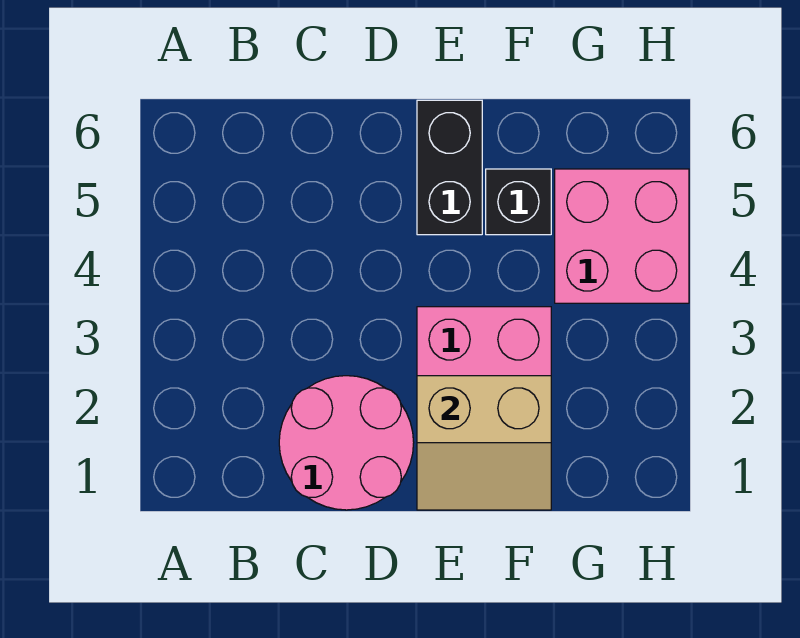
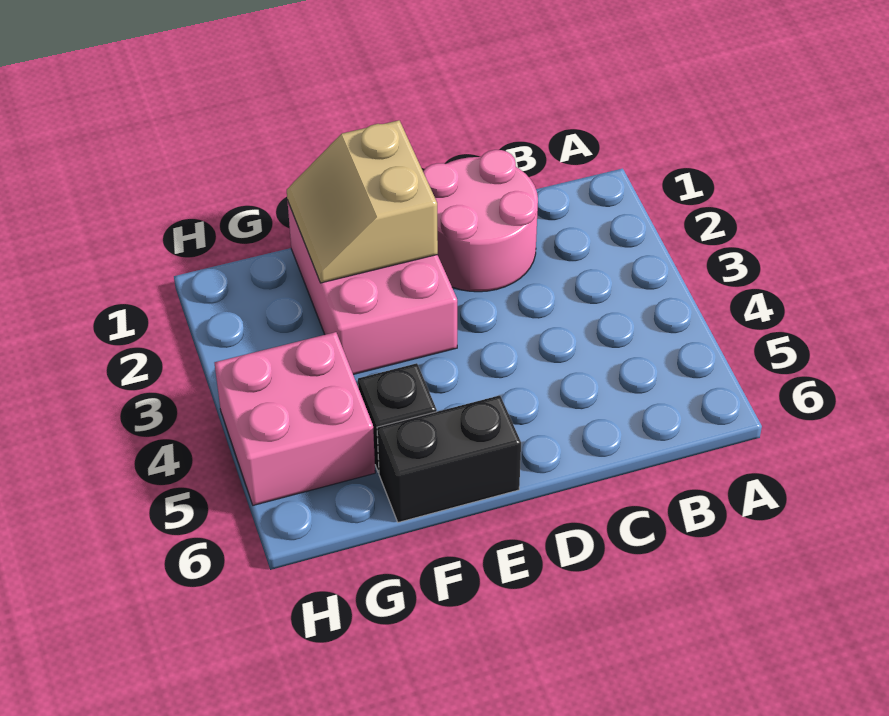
tan slope E1:F2 level 2 top 2 -> tan slope E1:F2 level 2 top E
black brick E5:E6 level 1 -> black brick E6:F6 level 1

